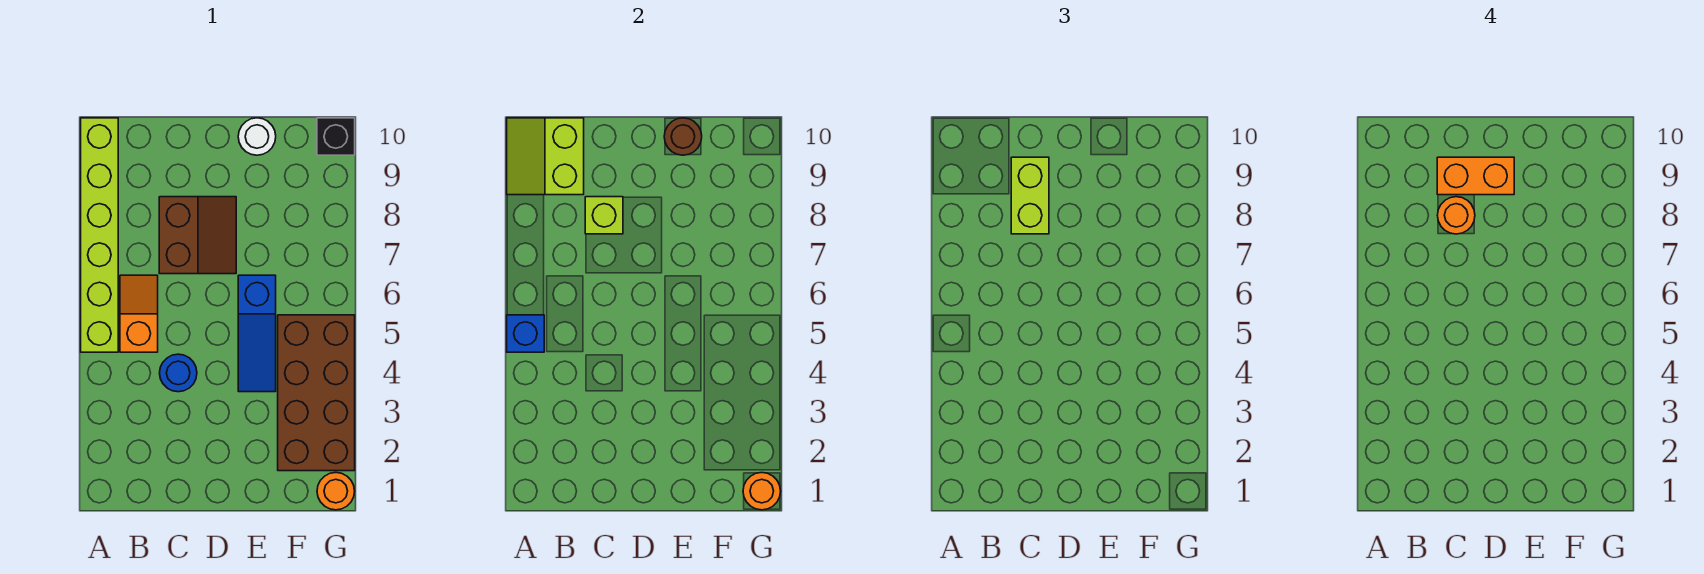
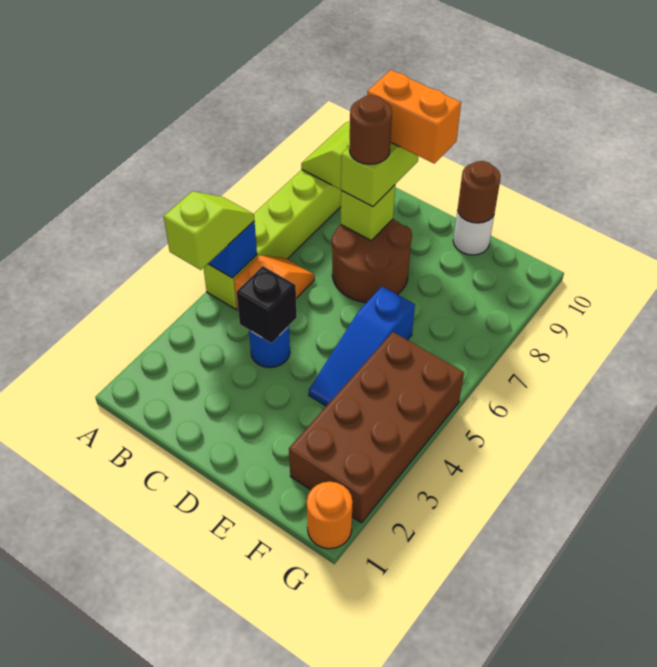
none -> lime slope A4:A5 level 3 top 4
brown slope C7:D8 level 1 top C -> brown round brick C7:D8 level 1
orange round brick C8 level 4 -> brown round brick C8 level 4
orange round brick G1 level 2 -> none
black brick G10 level 1 -> black brick C4 level 2

